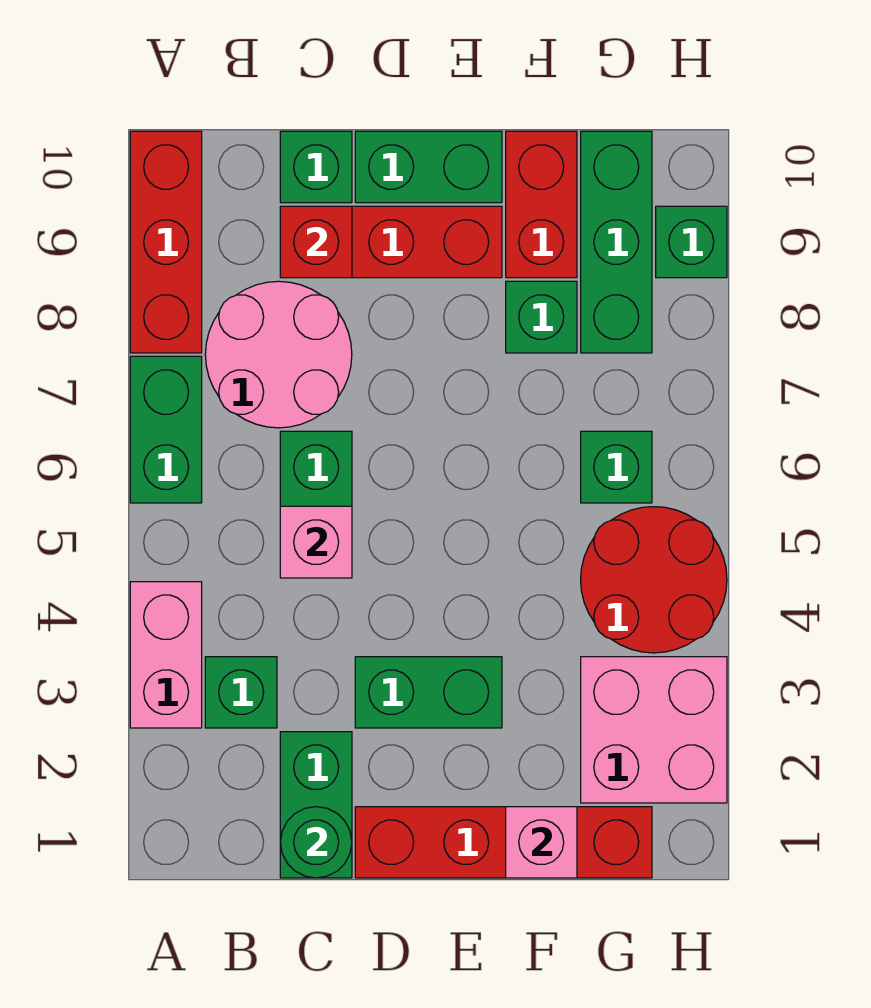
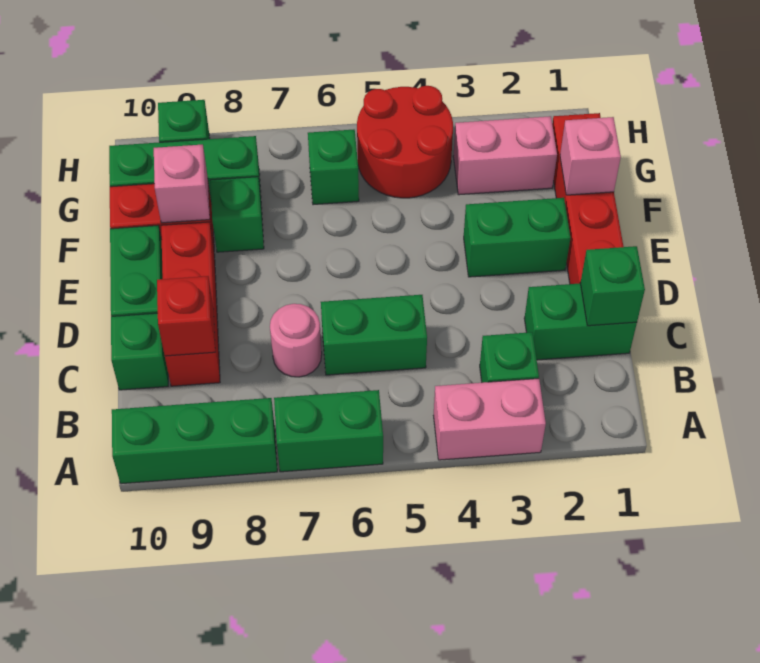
red brick A8:A10 level 1 -> green brick A8:A10 level 1
pink round brick B7:C8 level 1 -> pink round brick C7 level 1
green round brick C1 level 2 -> green brick C1 level 2
pink brick C5 level 2 -> pink brick F9 level 2
green brick D3:E3 level 1 -> green brick E2:E3 level 1
pink brick G2:H3 level 1 -> pink brick G2:G3 level 1

